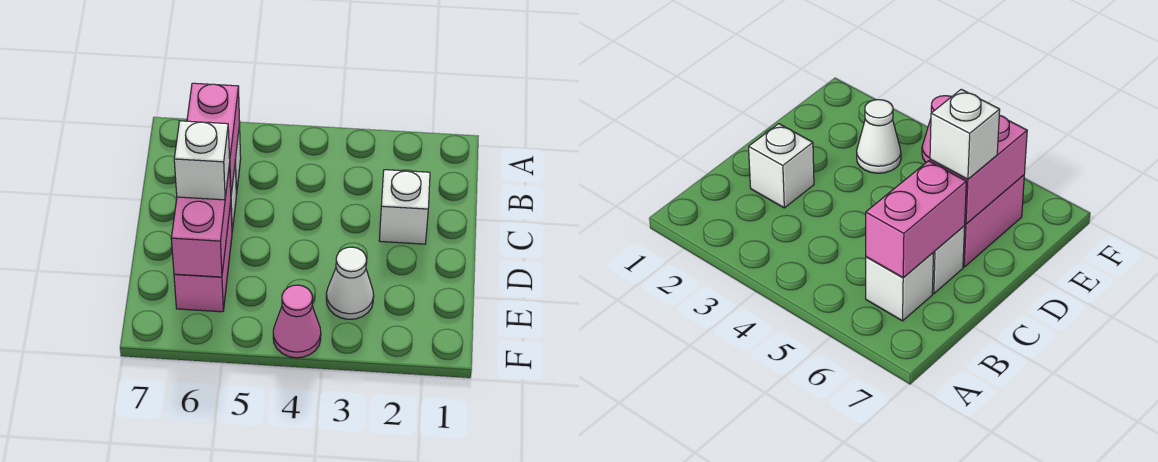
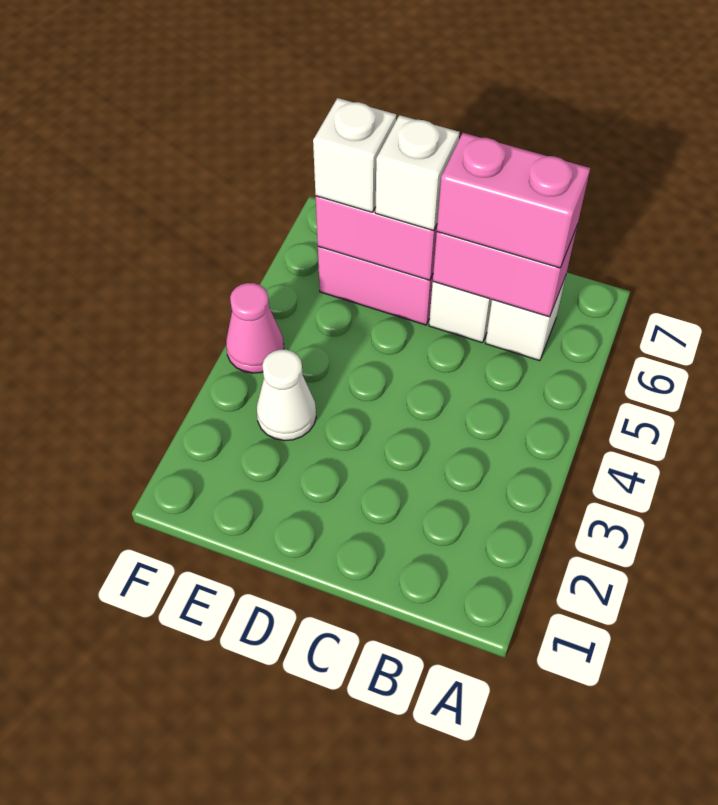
none -> pink brick B6:C6 level 3
white brick C2 level 1 -> white brick E6 level 3

